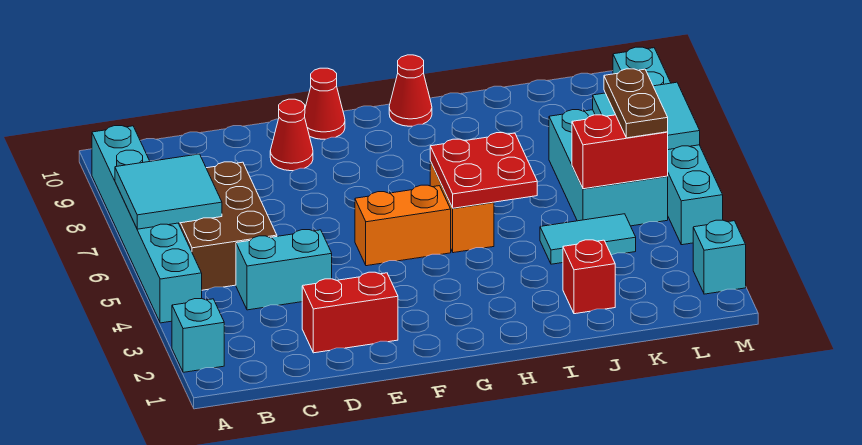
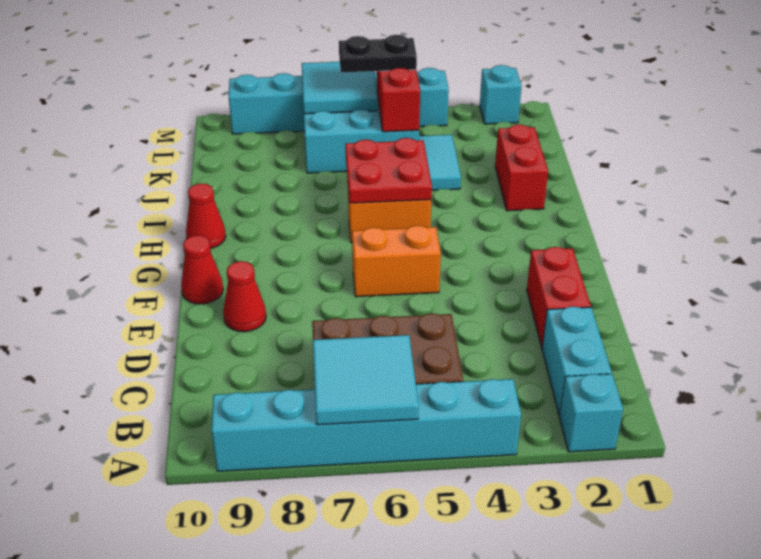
cyan brick C4:D4 level 1 -> cyan brick B2:C2 level 1
orange brick F5:G5 level 1 -> orange brick F5:F6 level 1
red brick J2 level 1 -> red brick I2:J2 level 1
brown plate L5:L6 level 3 -> black plate L5:L6 level 3

